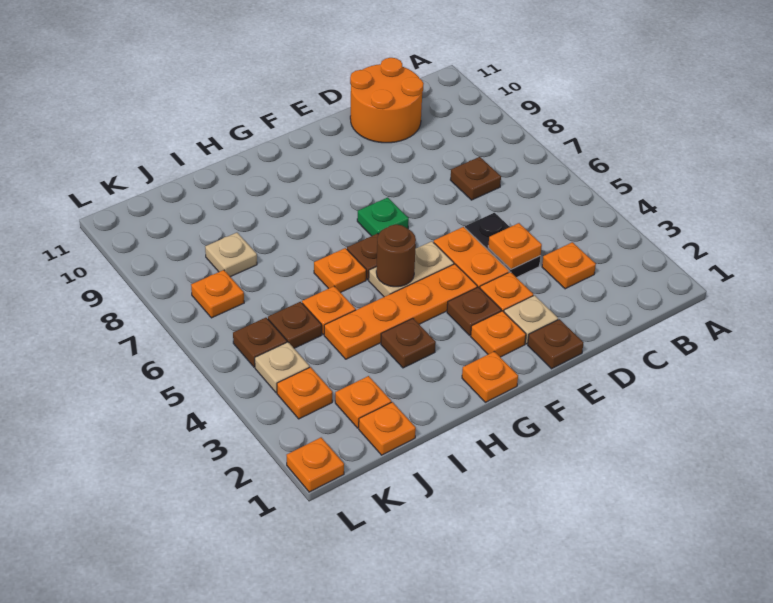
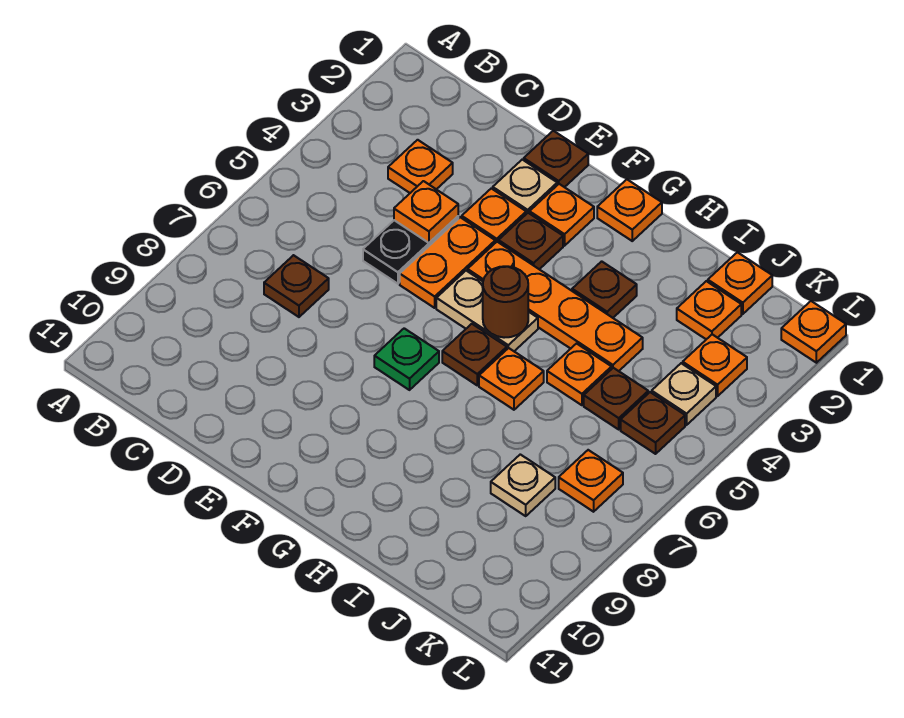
orange round brick C10:D11 level 1 -> none

